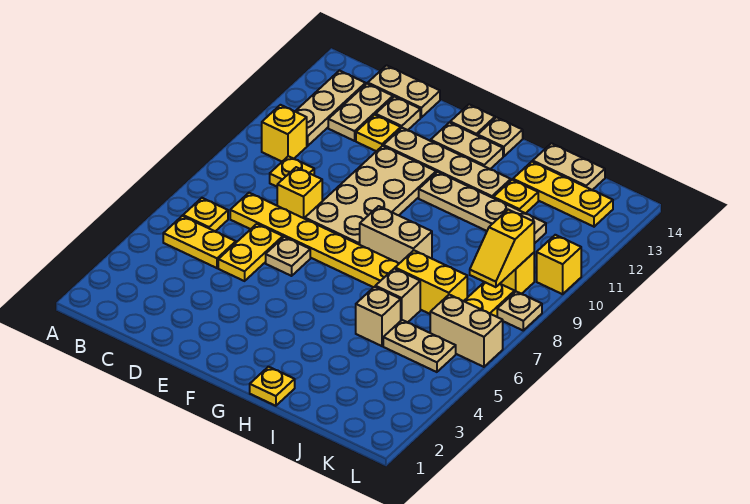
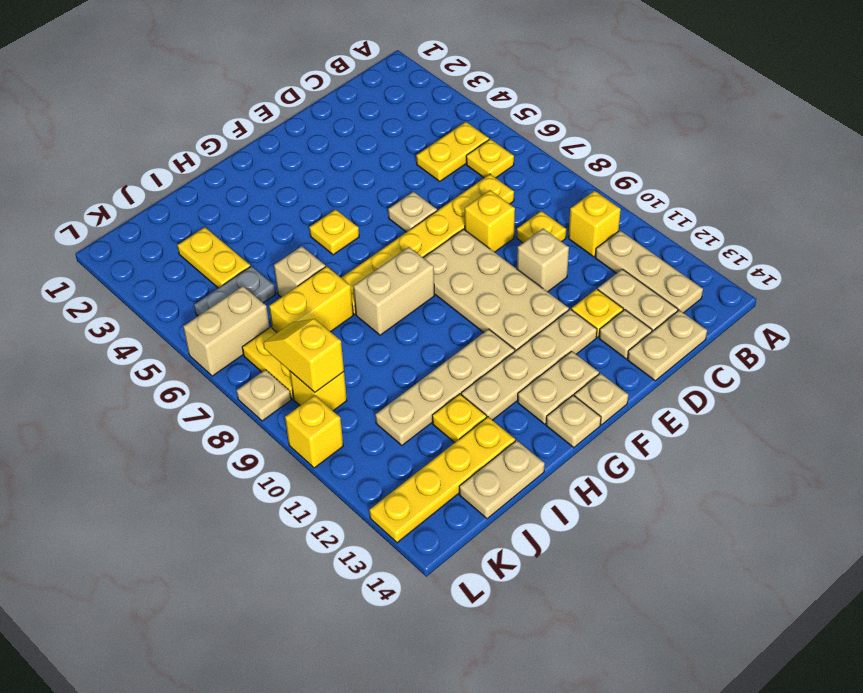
yellow plate D5:D6 level 1 -> yellow plate J3:J4 level 1
yellow plate H1 level 1 -> yellow plate G5 level 1
tan brick I5 level 1 -> tan brick D10 level 1
yellow plate I13:K13 level 1 -> yellow plate I13:L13 level 1
tan plate J5:K5 level 1 -> grey plate J5:K5 level 1

